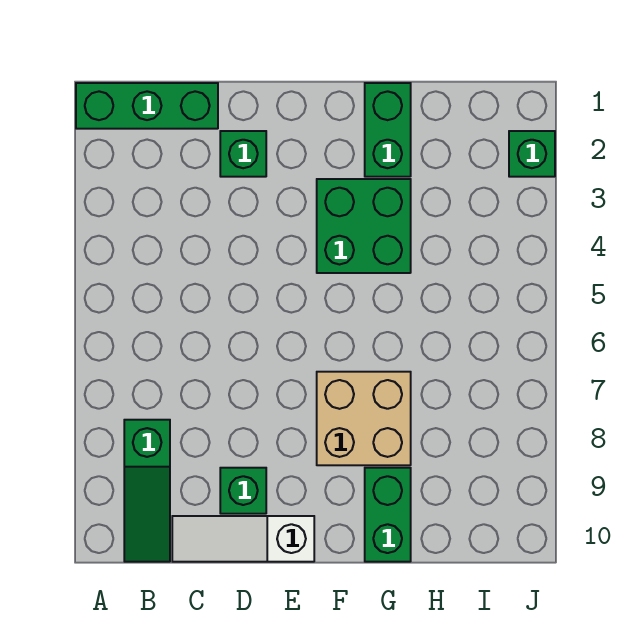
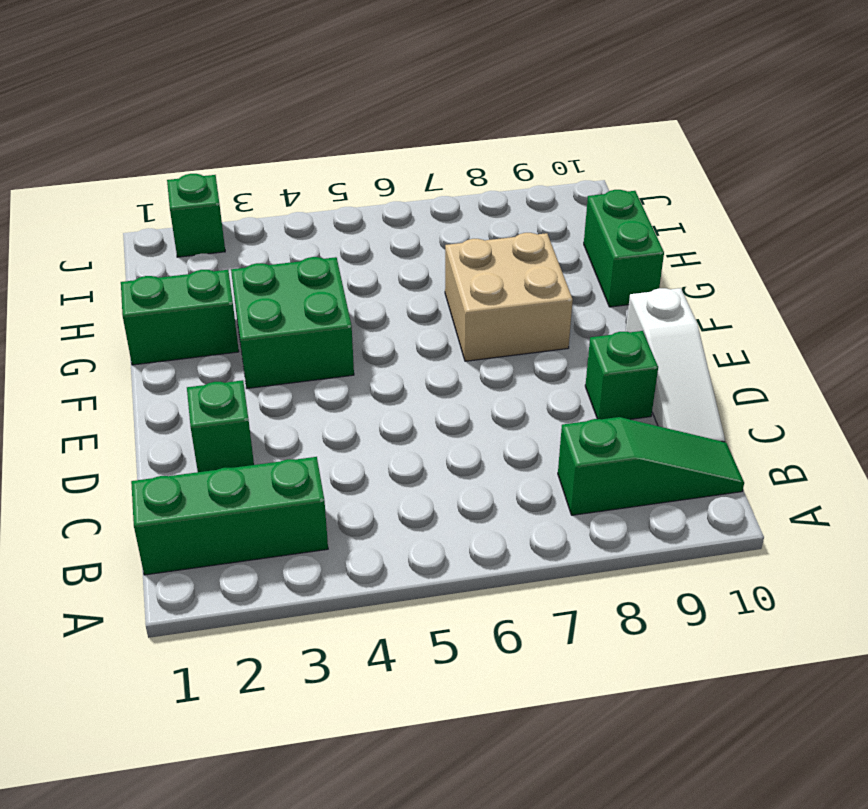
green brick A1:C1 level 1 -> green brick B1:B3 level 1
green brick G9:G10 level 1 -> green brick G10:H10 level 1

